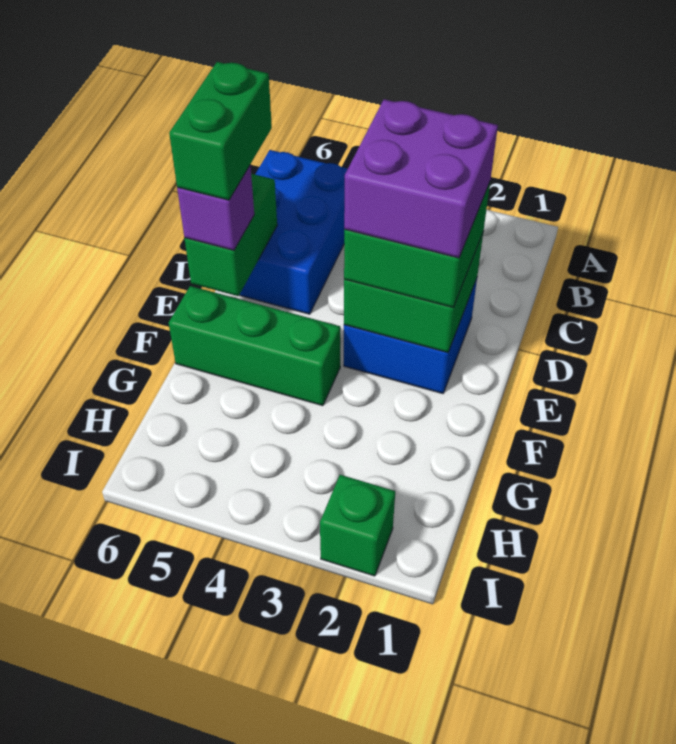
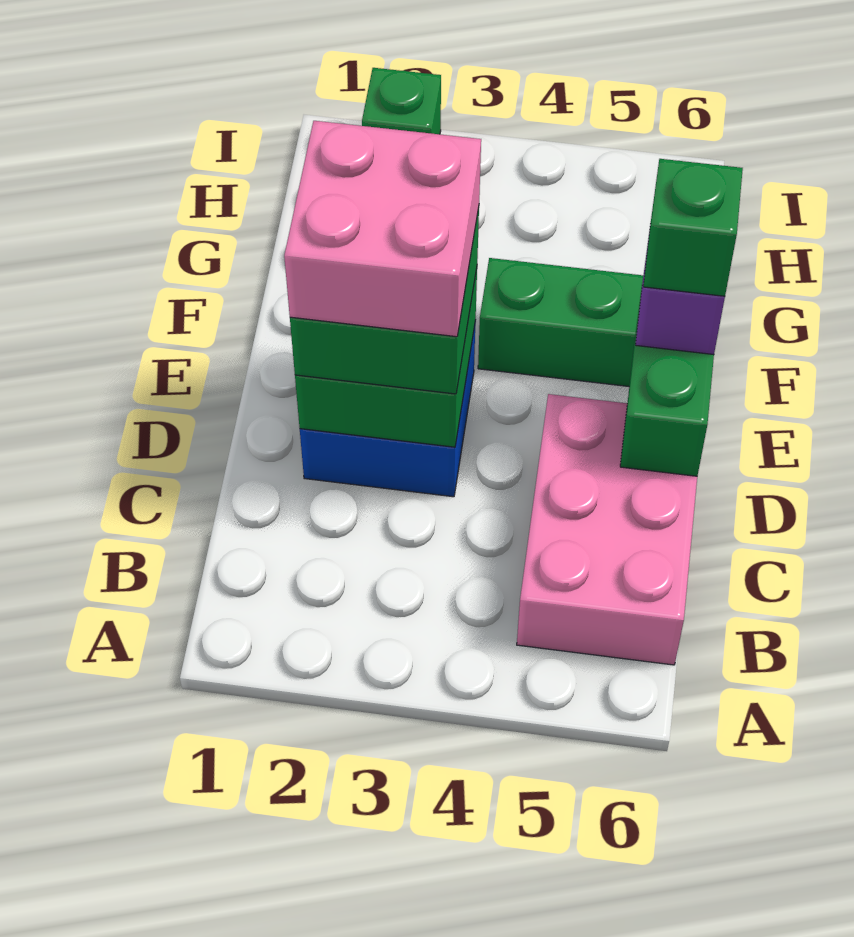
blue brick B5:D6 level 1 -> pink brick B5:D6 level 1
purple brick D2:E3 level 4 -> pink brick D2:E3 level 4
green brick D6:E6 level 4 -> green brick E6 level 4

